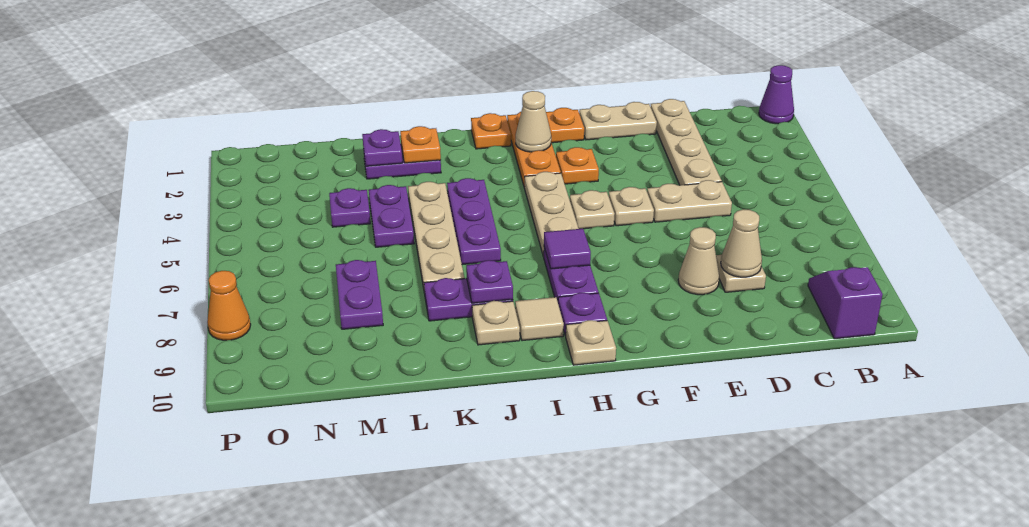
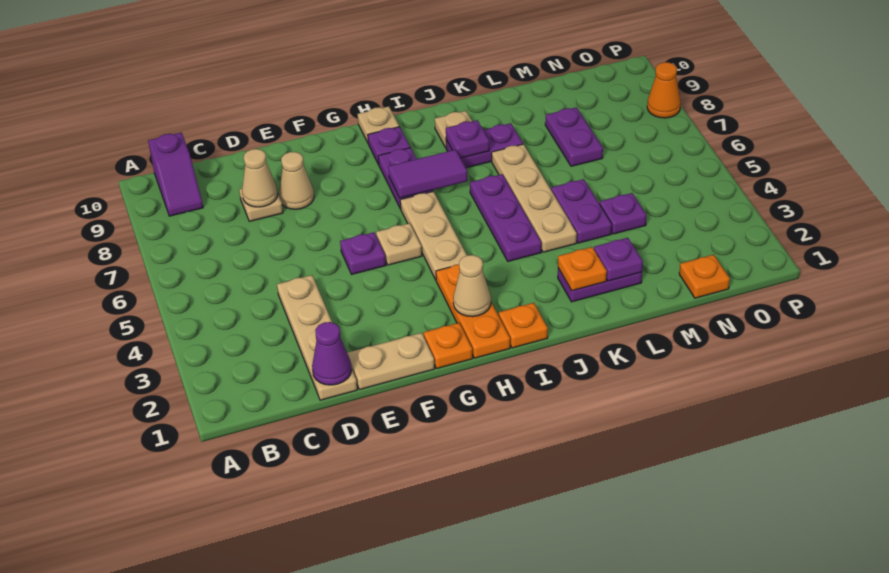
purple cone A1 level 1 -> purple cone D1 level 2
tan plate D5:E5 level 1 -> none
tan plate F5 level 1 -> purple plate F5 level 1
orange plate G3 level 1 -> orange plate N1 level 1
purple tile H7 level 2 -> purple tile H7:I7 level 2
tan tile I9 level 1 -> none

